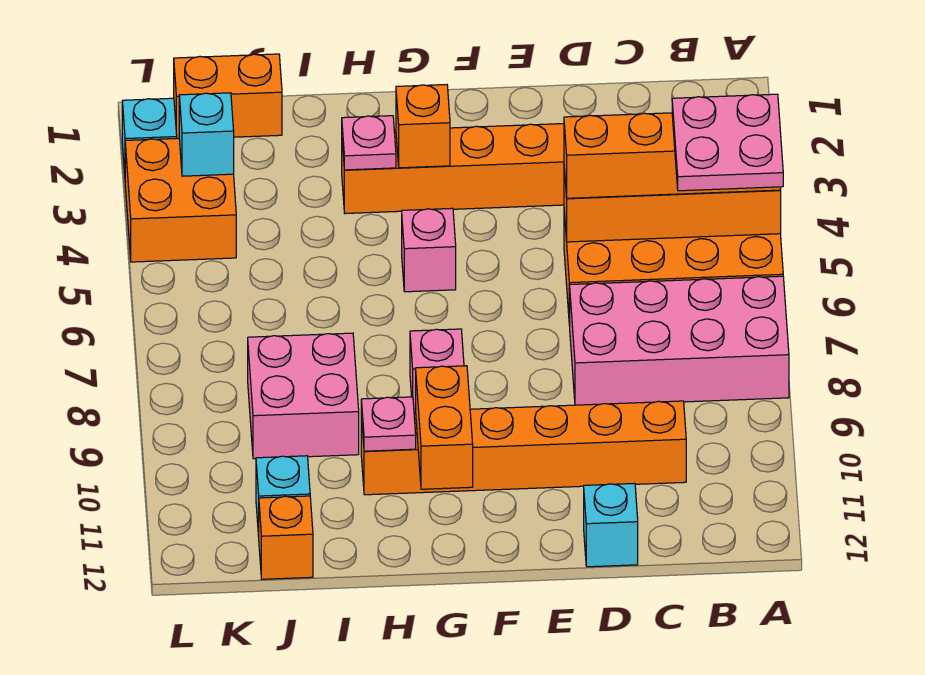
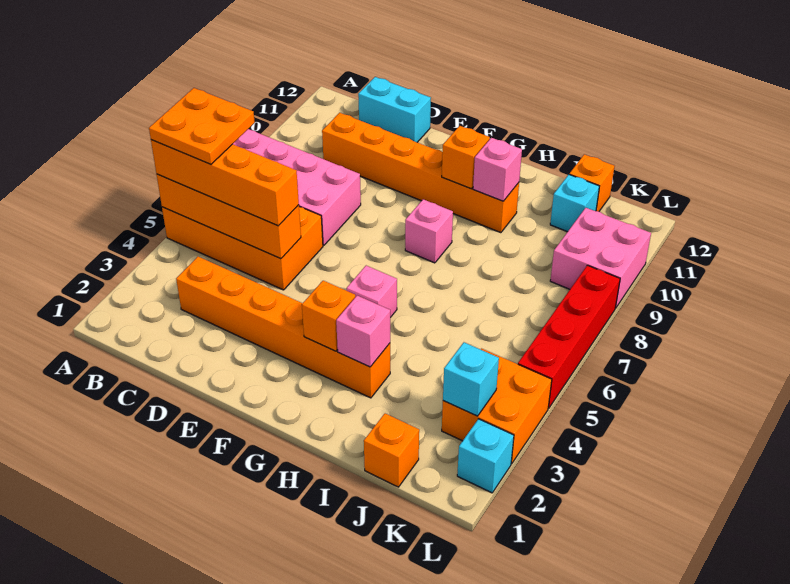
pink plate A5:B6 level 4 -> orange plate A5:B6 level 4
cyan brick D12 level 1 -> cyan brick C12:D12 level 1
orange brick G10:G11 level 2 -> orange brick G10 level 2
pink plate H3 level 2 -> pink brick H3 level 2
pink plate H10 level 2 -> pink brick H10 level 2
pink brick I8:J9 level 1 -> pink brick K9:L10 level 1
orange brick J1:K1 level 1 -> orange brick J1 level 1
none -> red brick L5:L8 level 1

